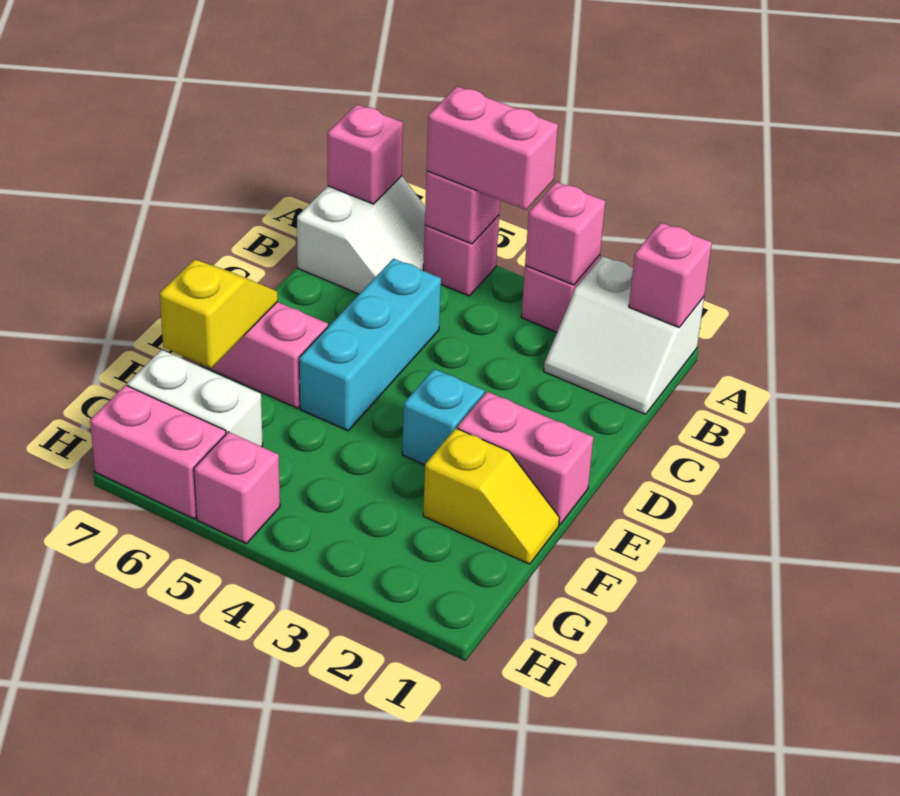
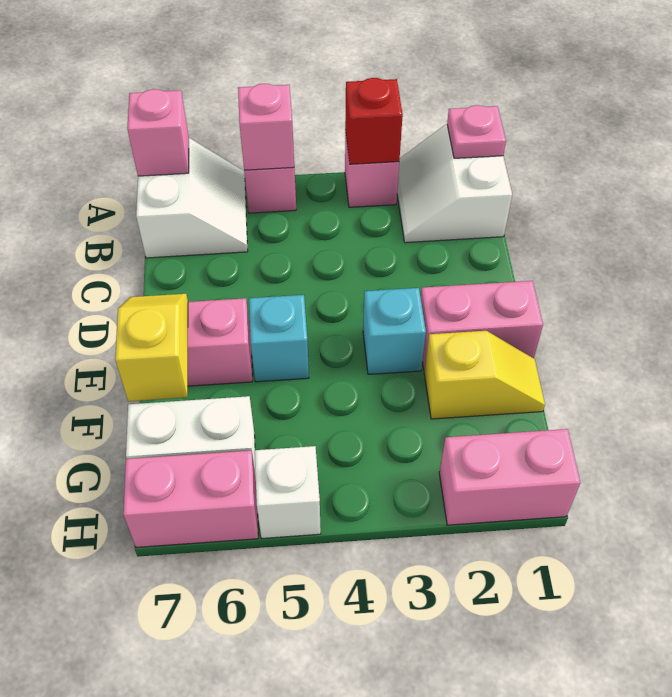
white slope A1:B2 level 1 top A -> white slope A1:B2 level 1 top 1
pink brick A1 level 2 -> pink plate A1 level 2
pink brick A3 level 2 -> red brick A3 level 2
pink brick A4:A5 level 3 -> pink brick H1:H2 level 1
cyan brick C5:E5 level 1 -> cyan brick E5 level 1
pink brick H5 level 1 -> white brick H5 level 1

